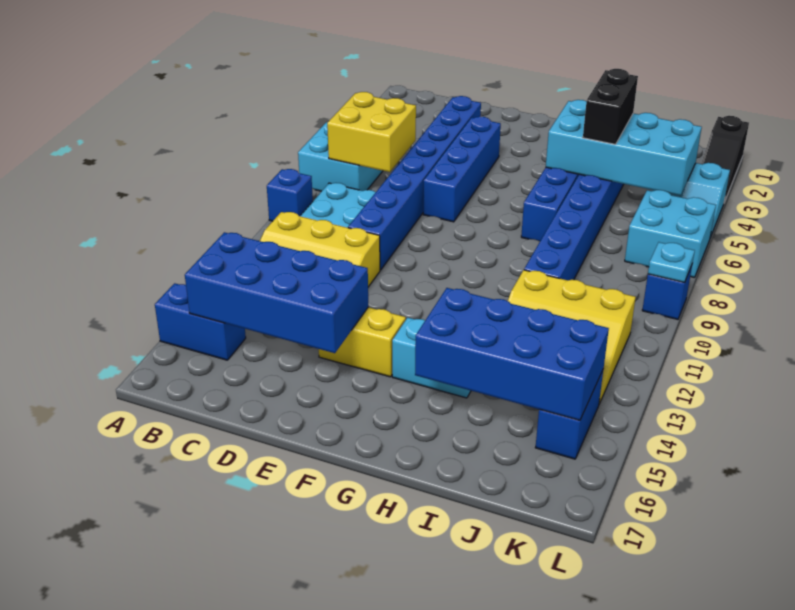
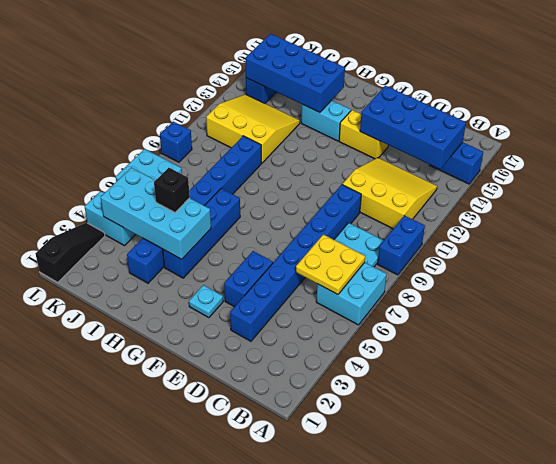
blue brick A9 level 1 -> blue brick A9:A10 level 1
yellow brick B6:C7 level 2 -> yellow plate B6:C7 level 2
blue brick E4:E7 level 1 -> blue brick E4:E5 level 1
black brick I4:I5 level 3 -> black brick I5 level 3
cyan plate L9 level 2 -> cyan plate F3 level 1

